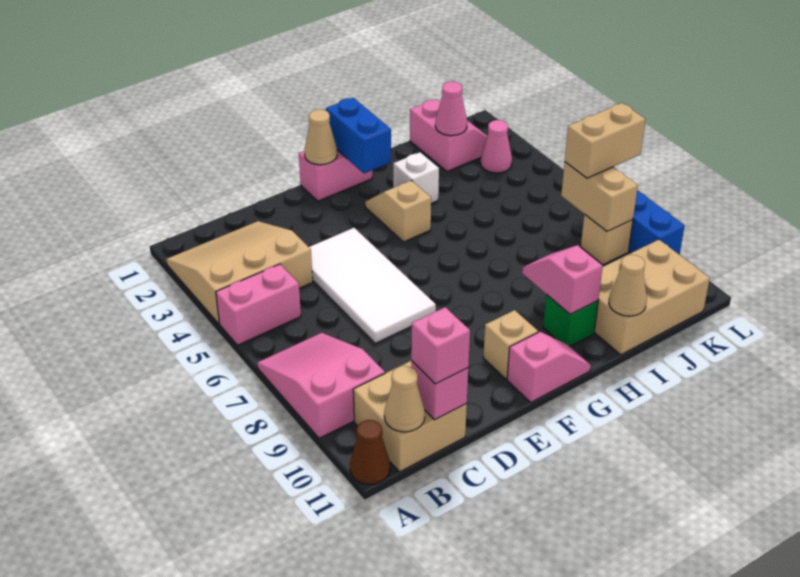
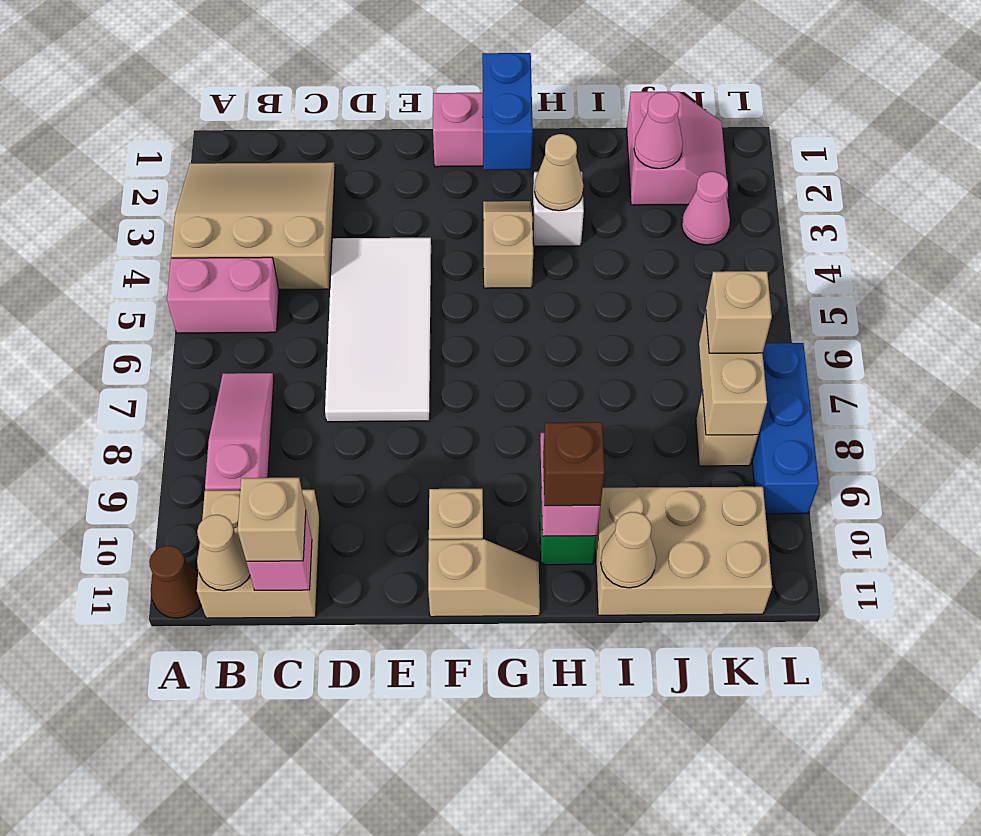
pink slope A7:B9 level 1 top 9 -> pink slope B7:B9 level 1 top 9
pink brick C11 level 3 -> tan brick C11 level 3
tan cone F1 level 2 -> tan cone H3 level 2
pink slope F11:G11 level 1 top F -> tan slope F11:G11 level 1 top F
none -> brown brick H10 level 3
tan brick K7:L7 level 3 -> tan brick K7 level 3

